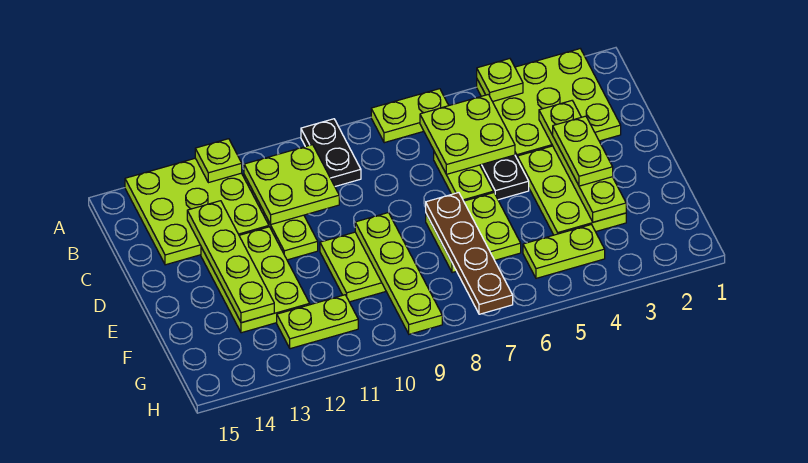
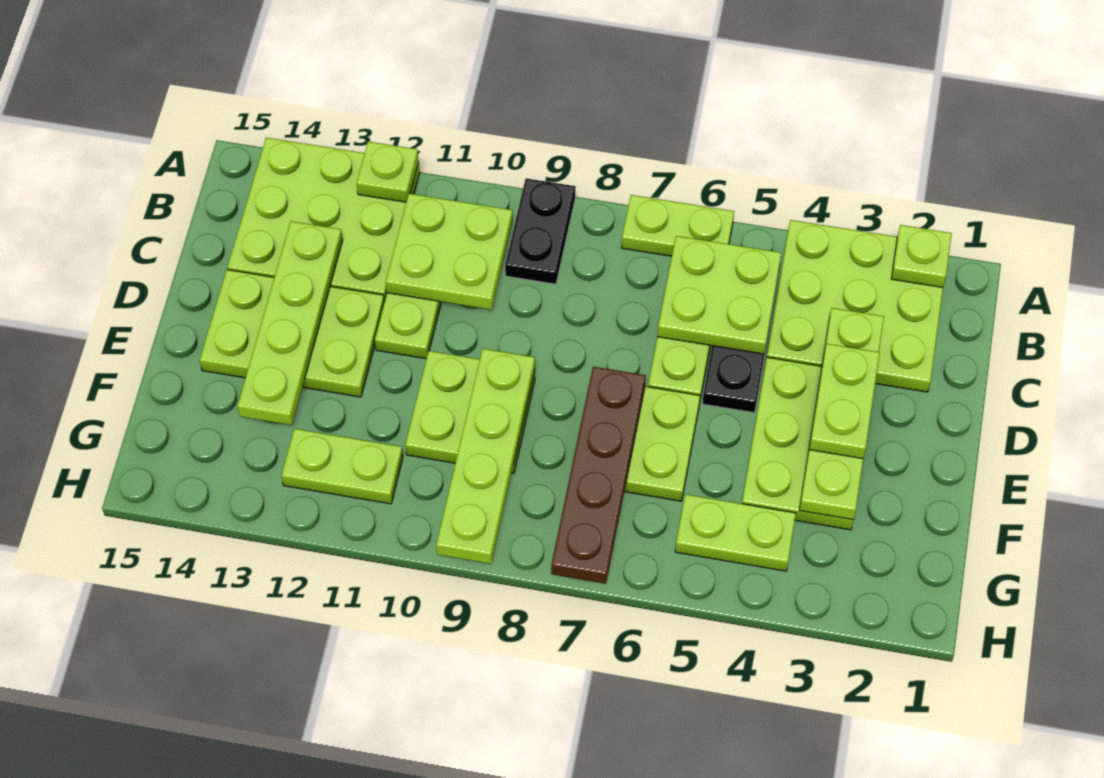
lime plate A4 level 2 -> lime plate A2 level 2
lime plate D12:F13 level 1 -> lime plate D12:E14 level 1

